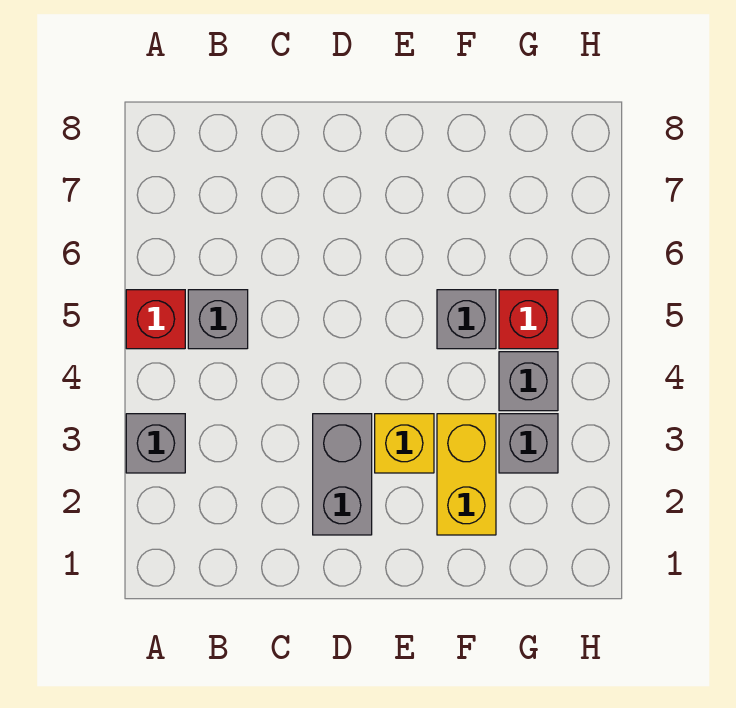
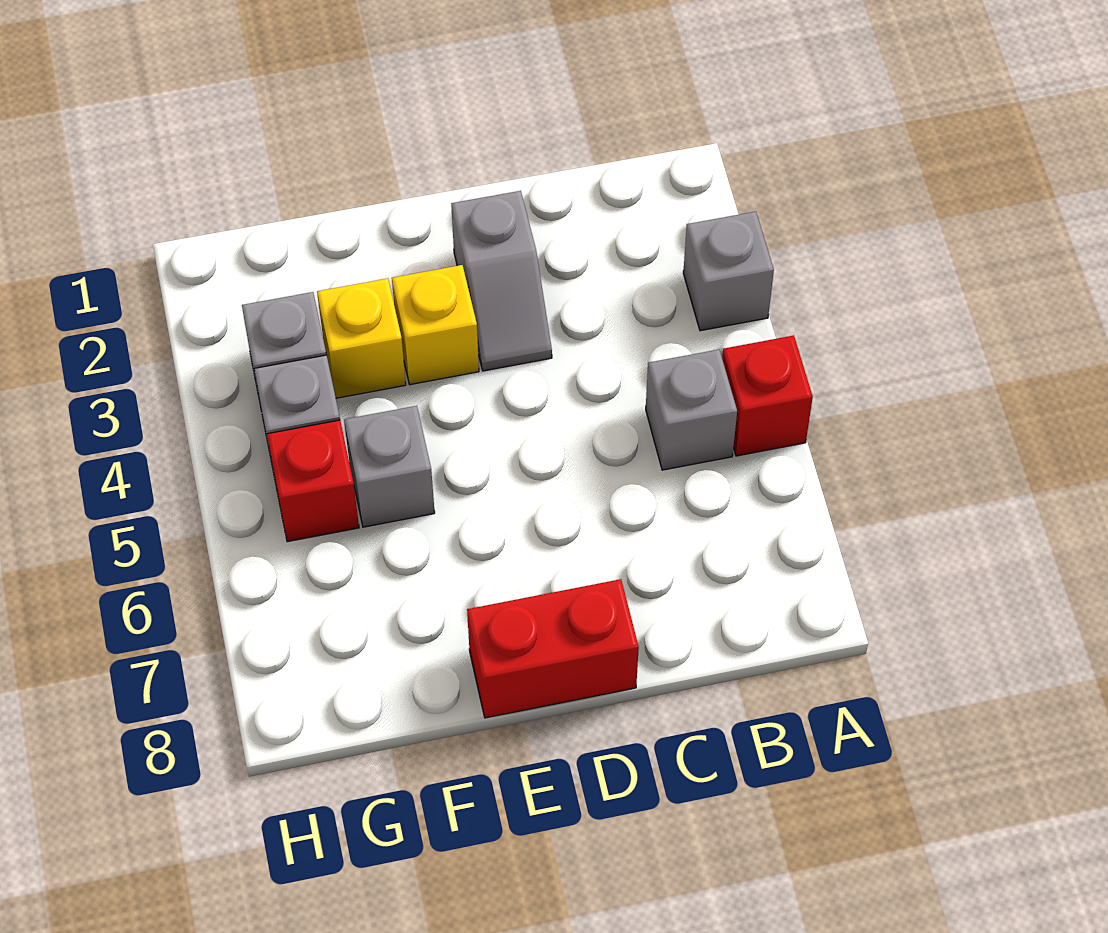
grey brick D2:D3 level 1 -> grey slope D2:D3 level 1 top 2
none -> red brick D8:E8 level 1
yellow brick F2:F3 level 1 -> yellow brick F3 level 1

